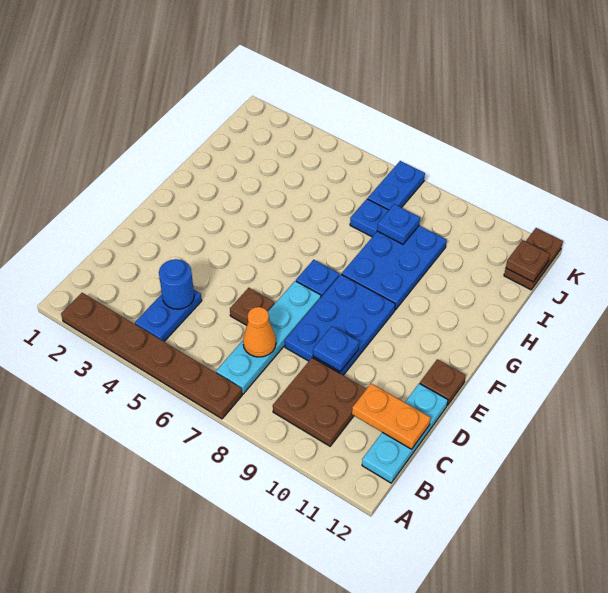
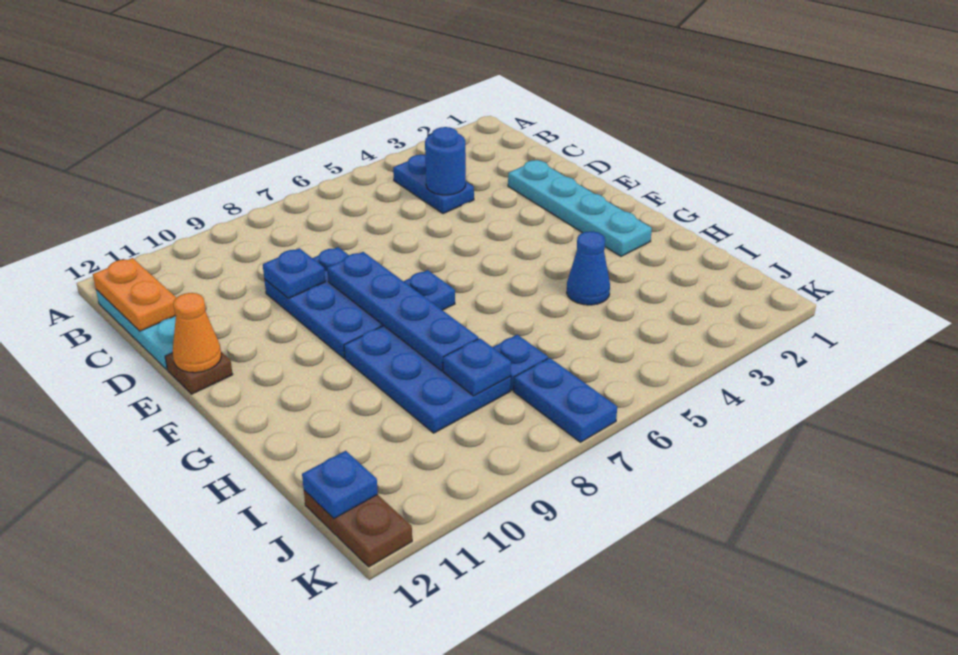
brown plate A2:A7 level 1 -> none
cyan plate B7:E7 level 1 -> cyan plate D2:G2 level 1
brown plate B9:C10 level 1 -> none
orange cone C7 level 2 -> orange cone E12 level 2
orange plate C11:C12 level 2 -> orange plate B12:C12 level 2
brown plate D6 level 1 -> none
none -> blue plate E8:H8 level 2
none -> blue cone H4 level 1
brown plate J12 level 2 -> blue plate J12 level 2

